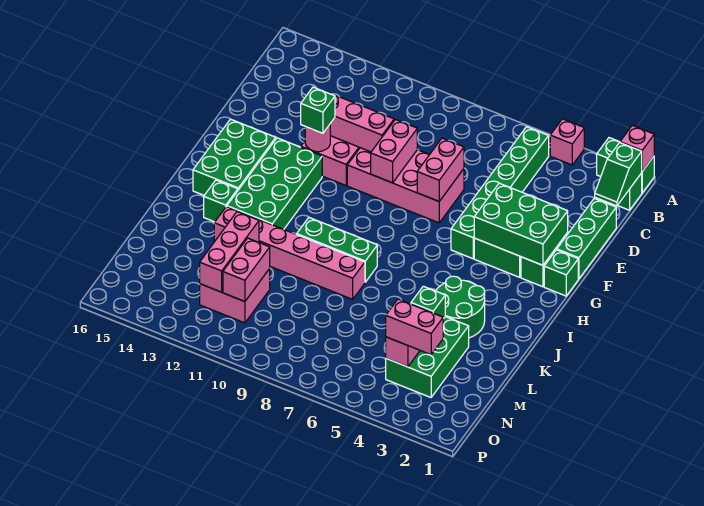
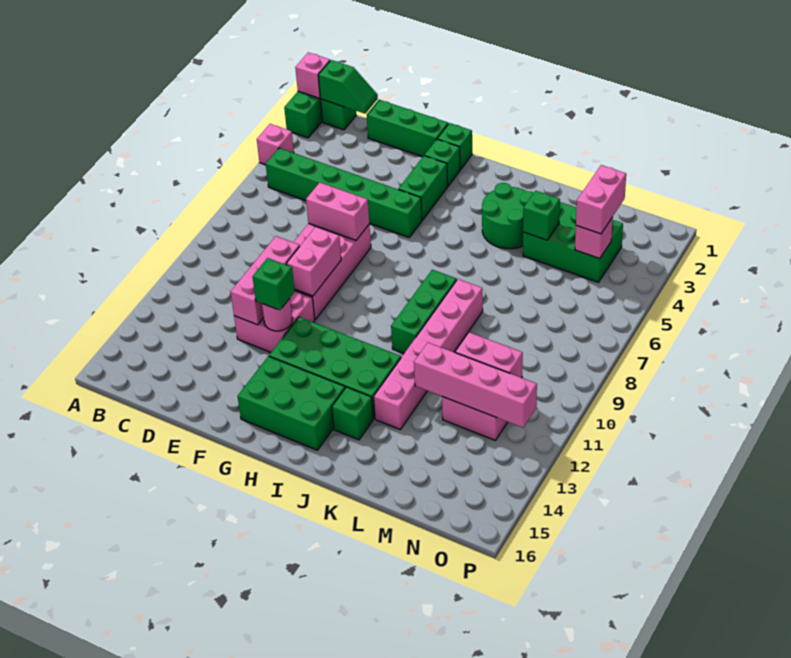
pink brick E9:F9 level 2 -> pink brick F9:F10 level 2
green brick F2:G4 level 2 -> none
pink brick L12:N12 level 2 -> pink brick L12:O12 level 2

